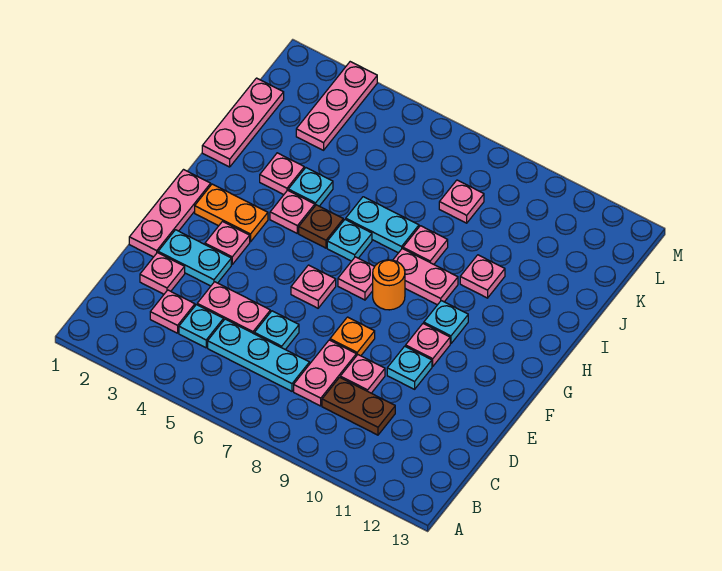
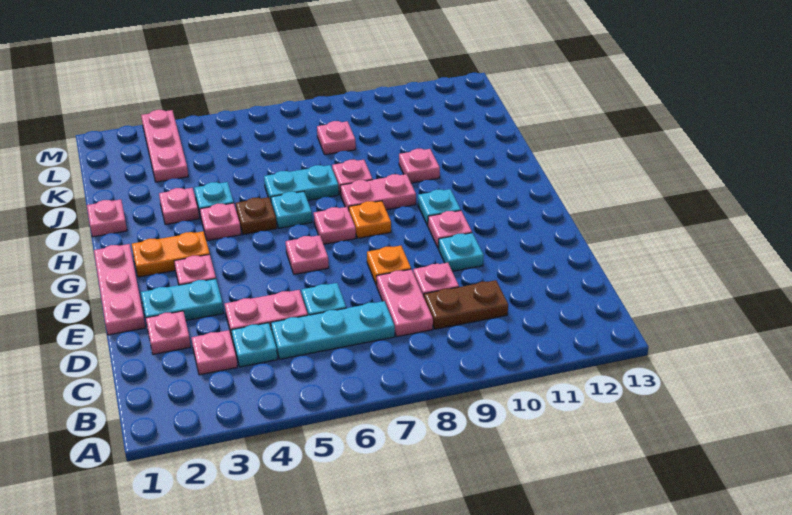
orange round brick G8 level 1 -> orange plate G8 level 1
pink plate I1:K1 level 1 -> pink plate I1 level 1

